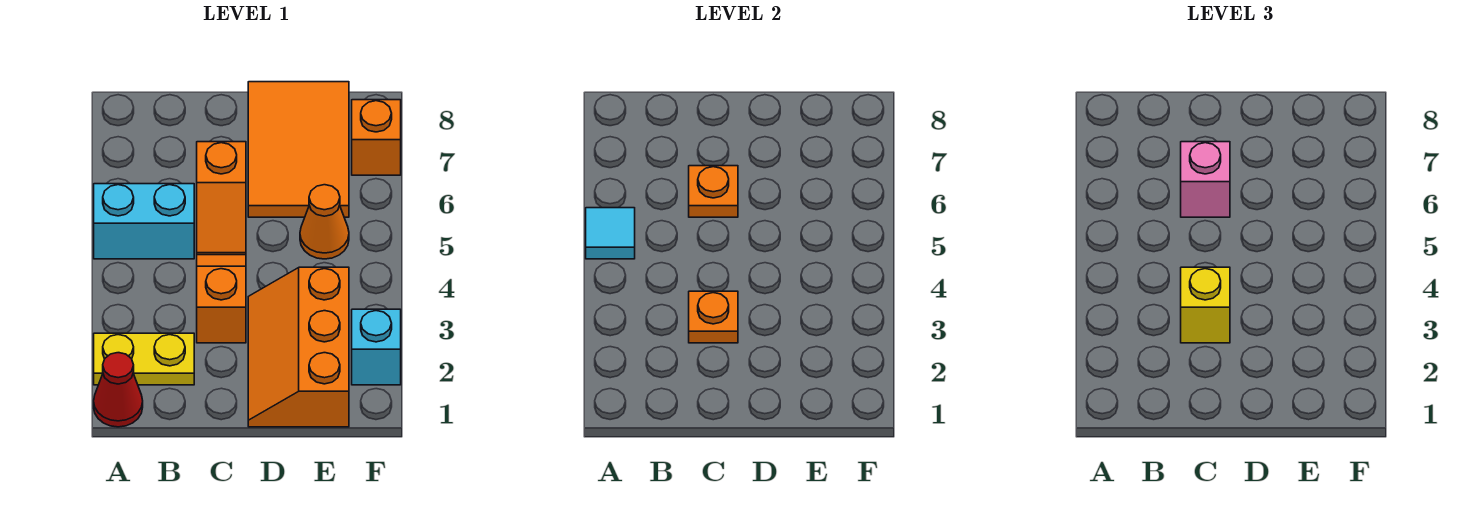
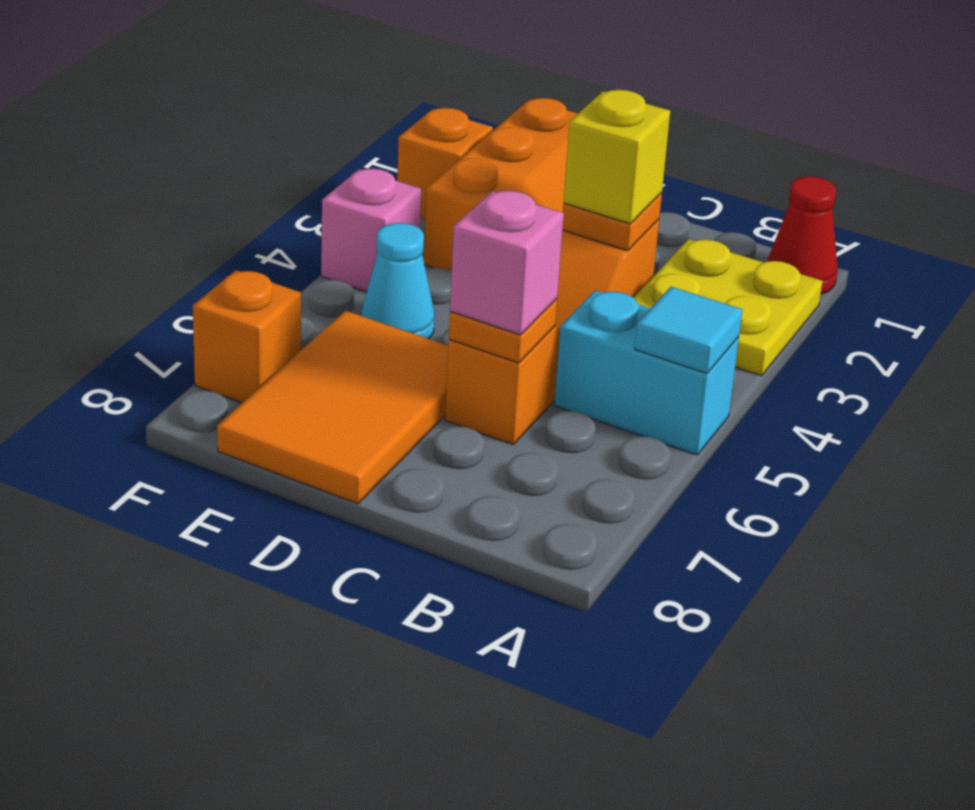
yellow plate A2:B2 level 1 -> yellow plate A2:B3 level 1
orange cone E5 level 1 -> cyan cone E5 level 1
cyan brick F2 level 1 -> orange brick F2 level 1
none -> pink brick F4 level 1

